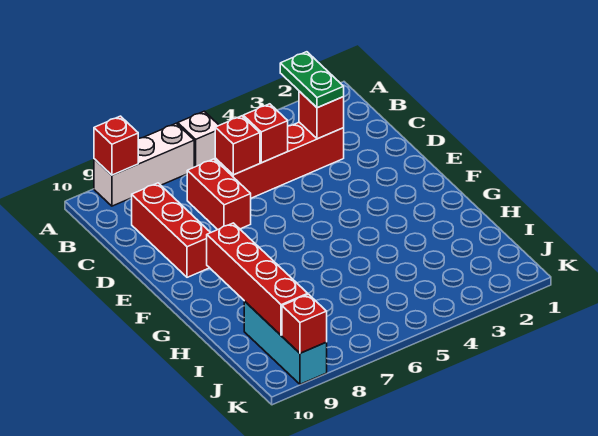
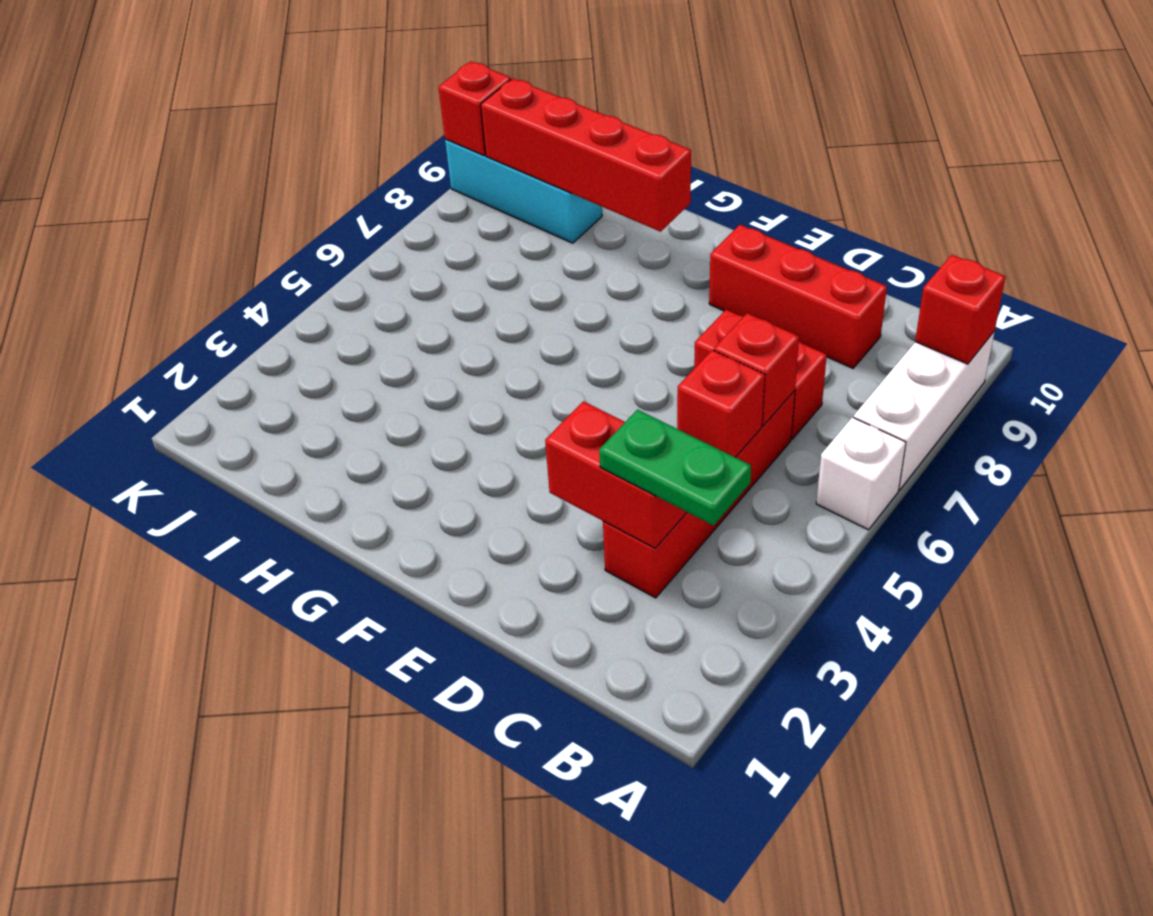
red brick C3 level 2 -> red brick C3:D3 level 2

